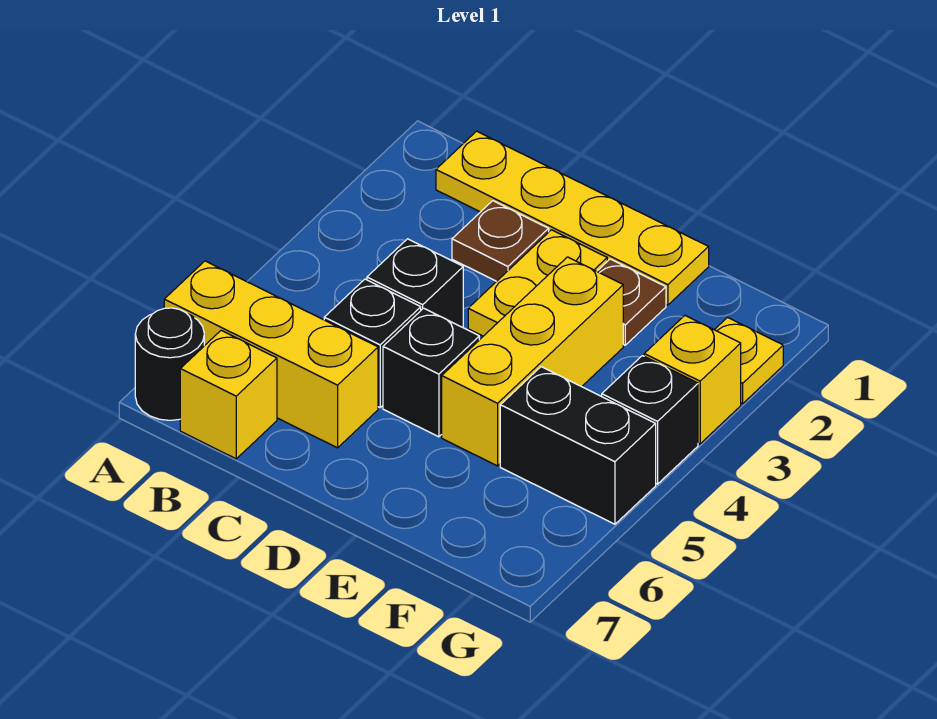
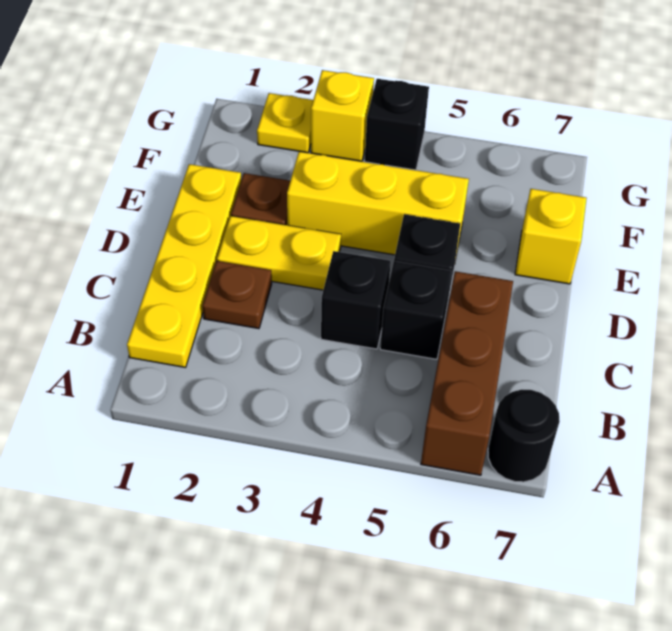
yellow brick A6:C6 level 1 -> brown brick A6:C6 level 1
yellow brick B7 level 1 -> yellow brick E7 level 1
black brick F5:G5 level 1 -> none

